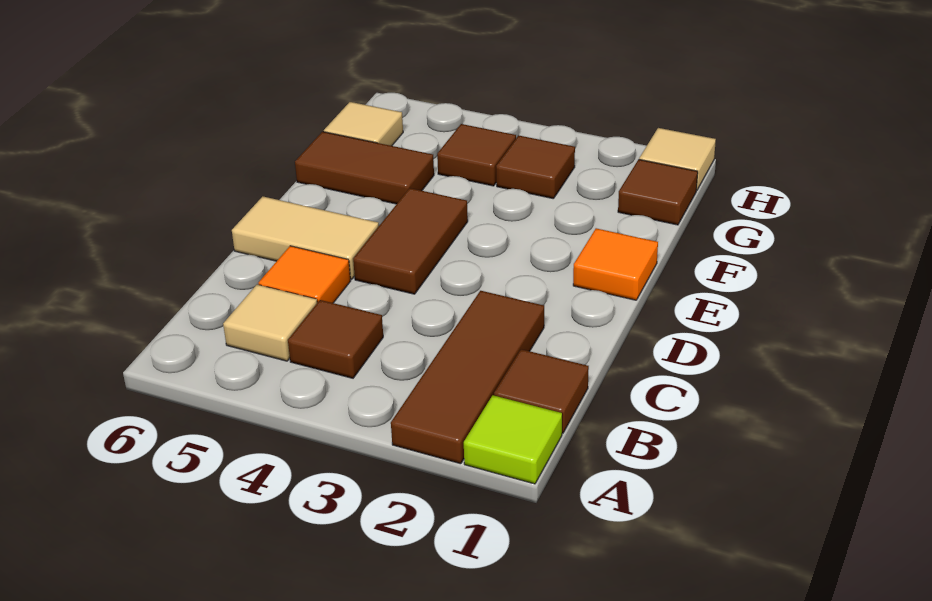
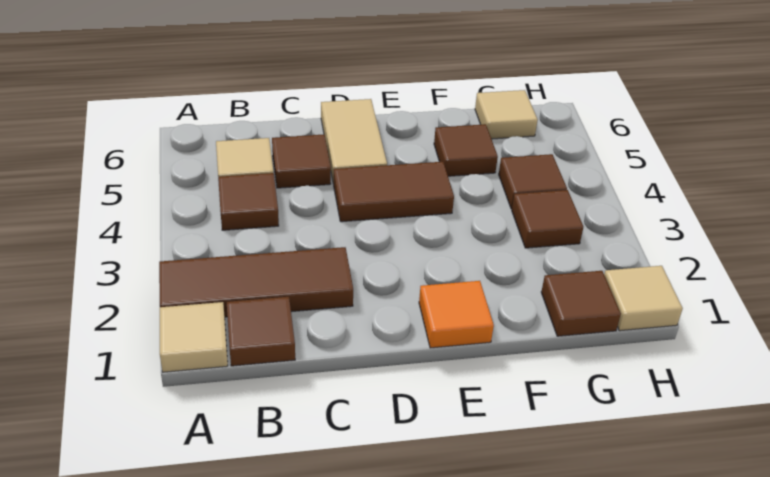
lime tile A1 level 1 -> tan tile A1 level 1
orange tile C5 level 1 -> brown tile C5 level 1
brown tile F5:F6 level 1 -> brown tile F5 level 1

